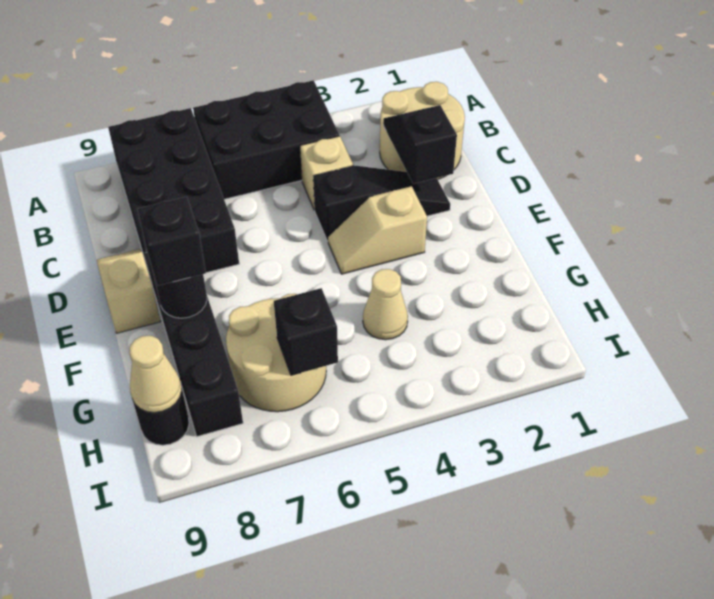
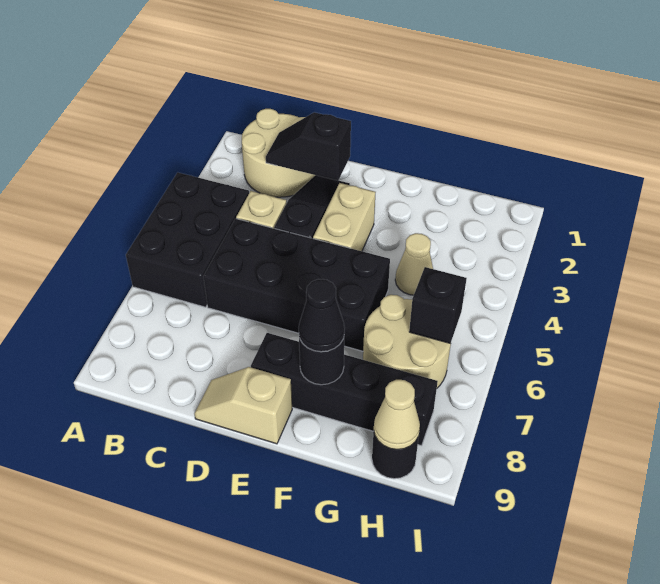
black brick A7:D8 level 1 -> black brick C5:F6 level 1
tan slope E3:E4 level 1 top 3 -> tan brick E3:E4 level 1
black brick F8 level 3 -> black cone F8 level 3

